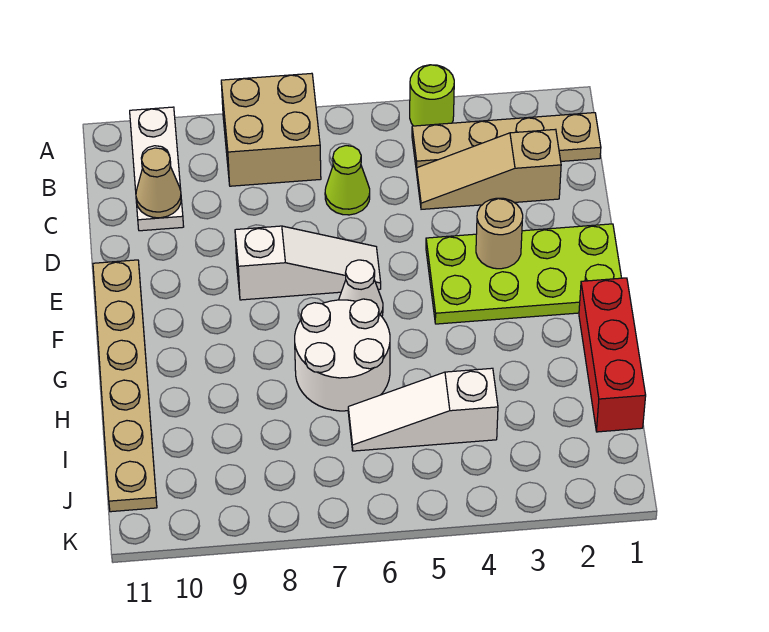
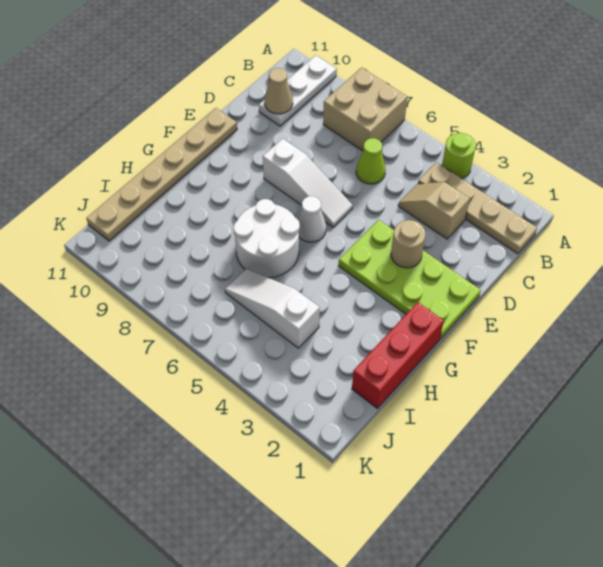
tan slope C2:C4 level 1 top 2 -> tan slope C3:C4 level 1 top 3

